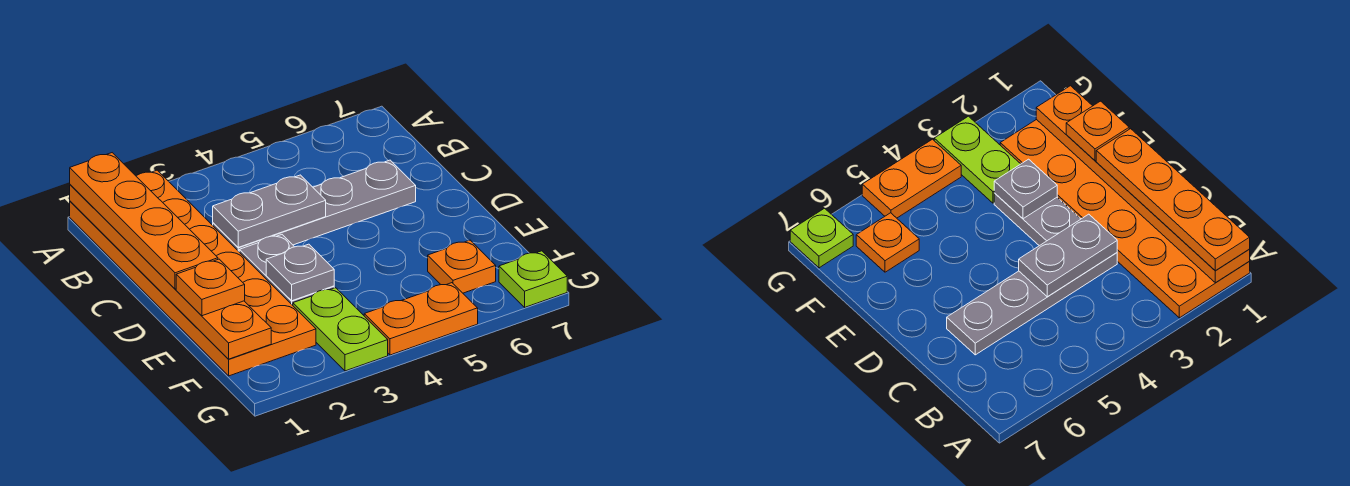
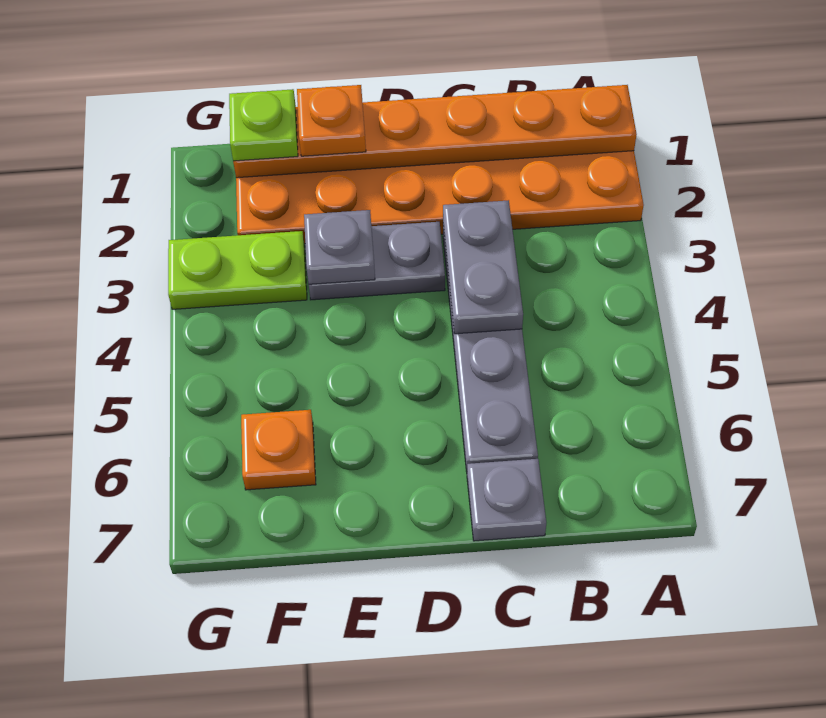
orange plate A1:D1 level 3 -> none
none -> grey plate C7 level 1
orange plate G4:G5 level 1 -> none
lime plate G7 level 1 -> lime plate F1 level 3

